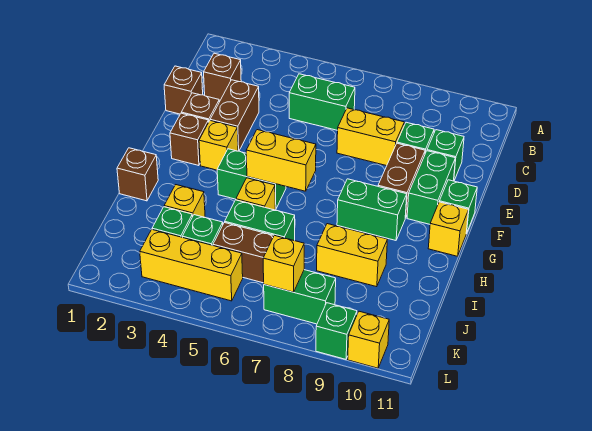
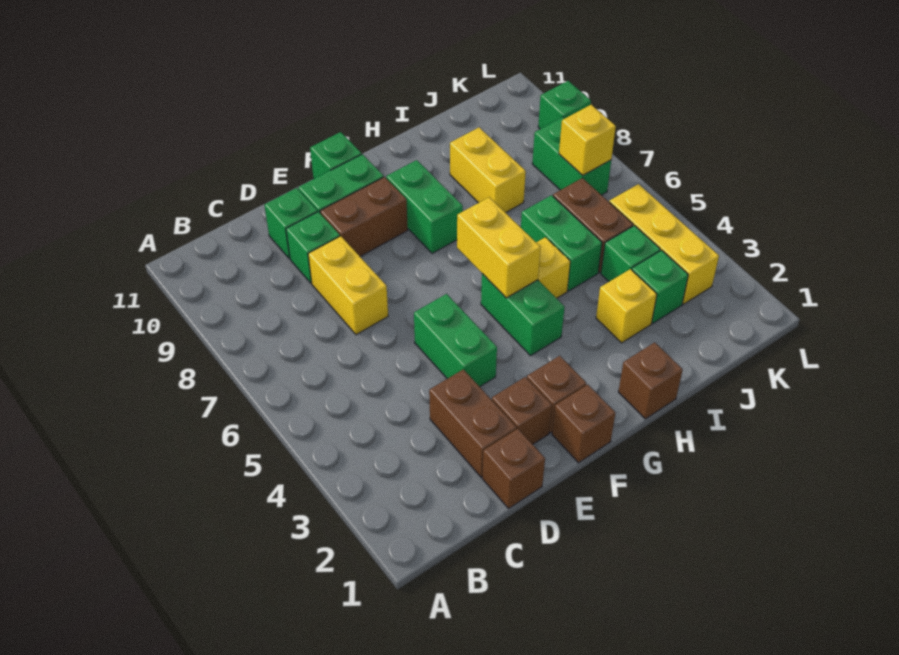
brown brick C2 level 1 -> brown brick F1 level 1
green brick C5:C6 level 1 -> green brick E4:E5 level 1
brown brick D3:E3 level 1 -> brown brick D2:D3 level 1
yellow brick F3 level 1 -> none
yellow brick G11 level 1 -> none
yellow brick L10 level 1 -> none

